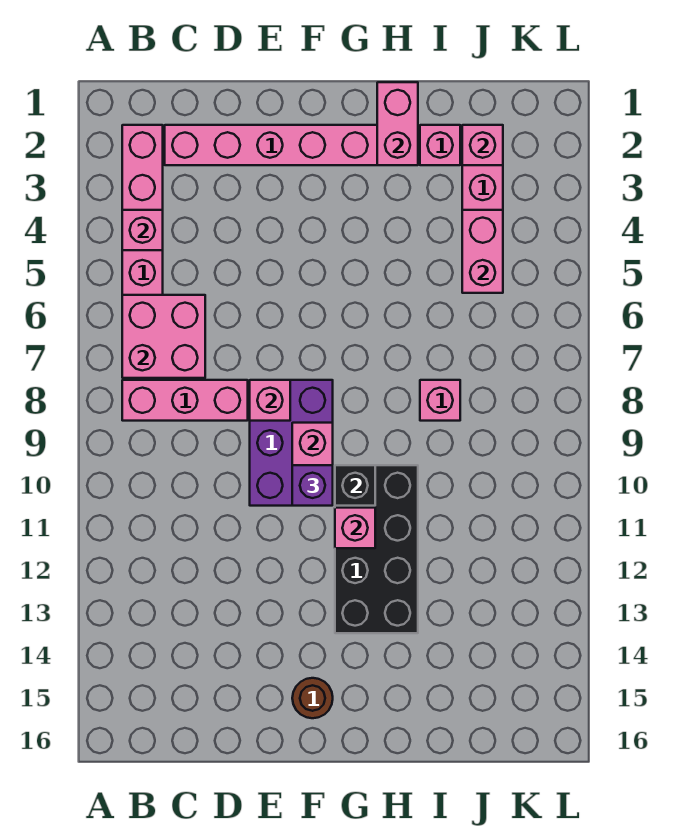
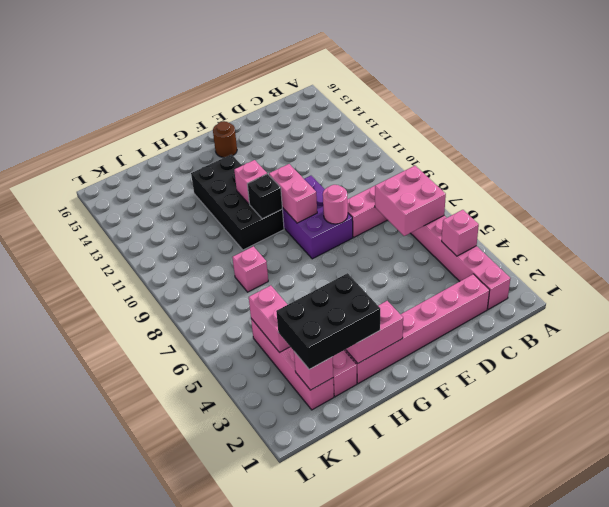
pink brick E8 level 2 -> pink round brick E8 level 2
purple brick F10 level 3 -> none
pink brick H1:H2 level 2 -> pink brick G2:H2 level 2
none -> black brick H2:J3 level 3

